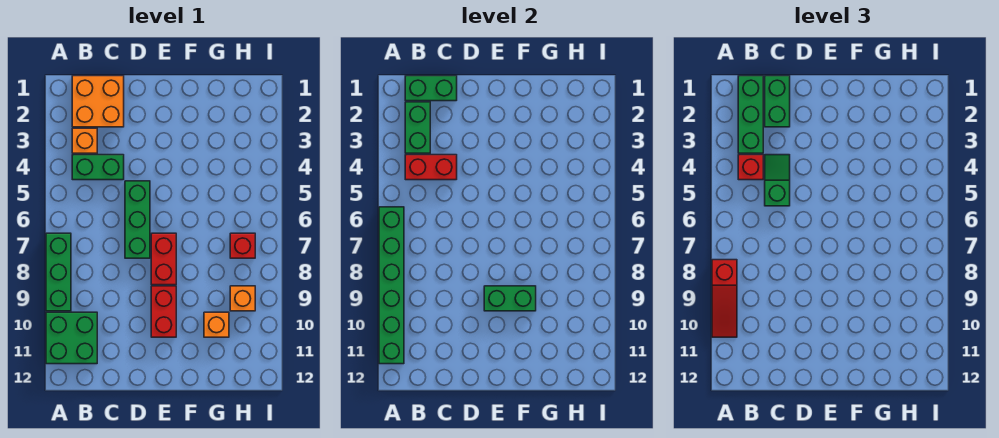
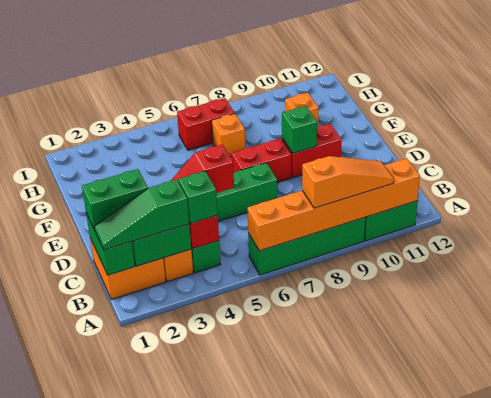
green brick A6:A11 level 2 -> orange brick A6:A11 level 2
green brick A7:A9 level 1 -> green brick A6:A9 level 1
red slope A8:A10 level 3 top 8 -> orange slope A8:A10 level 3 top 8
green brick B1:B3 level 3 -> green slope B1:B3 level 3 top 3
red brick B4 level 3 -> green brick B4 level 3
green slope C4:C5 level 3 top 5 -> red slope C4:C5 level 3 top 5
green brick E9:F9 level 2 -> green brick E9 level 2
red brick H7 level 1 -> red brick H6:H7 level 1
orange brick H9 level 1 -> orange brick G7 level 1

